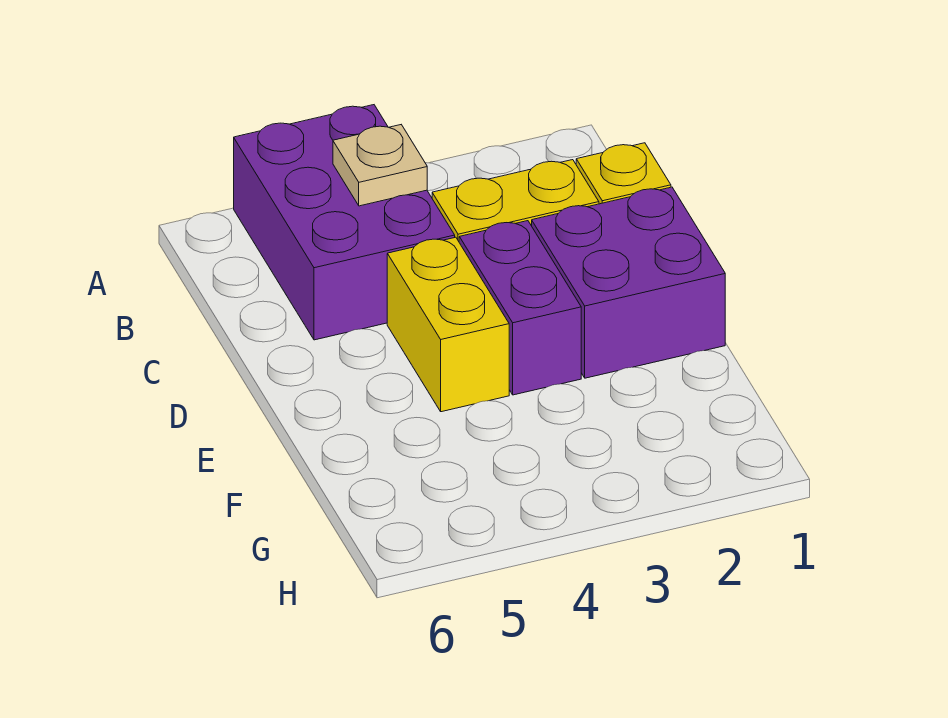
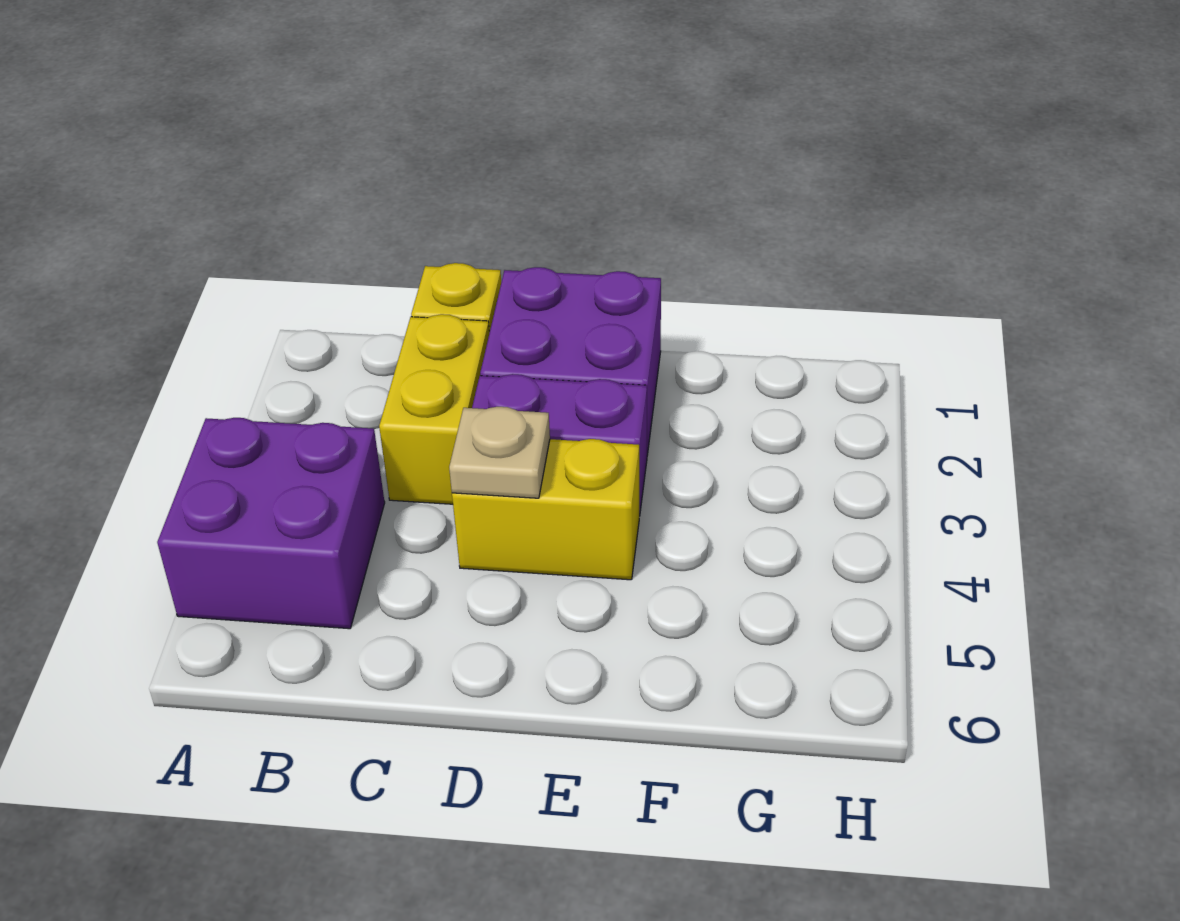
purple brick A4:C5 level 1 -> purple brick A4:B5 level 1
tan plate B4 level 2 -> tan plate D4 level 2

